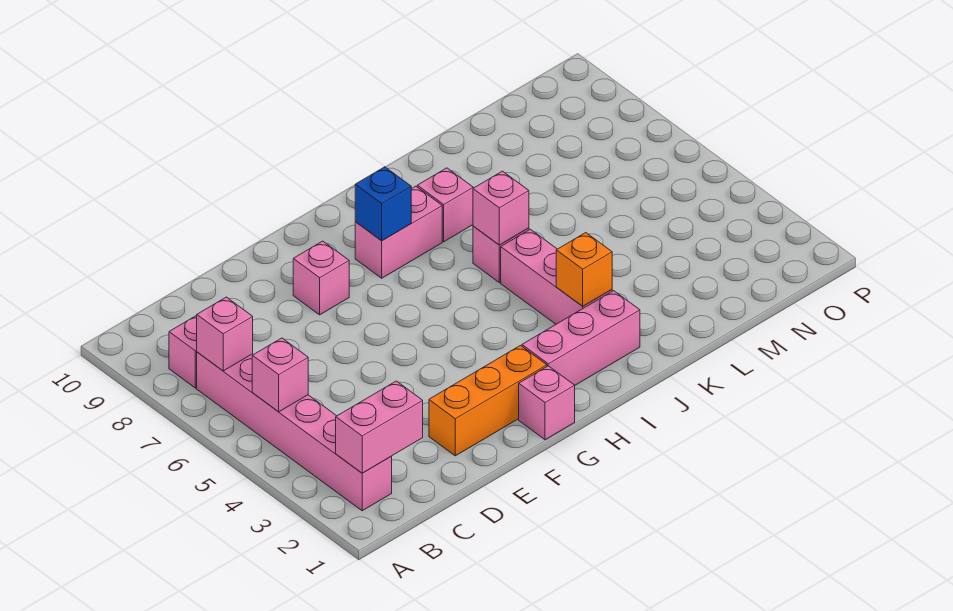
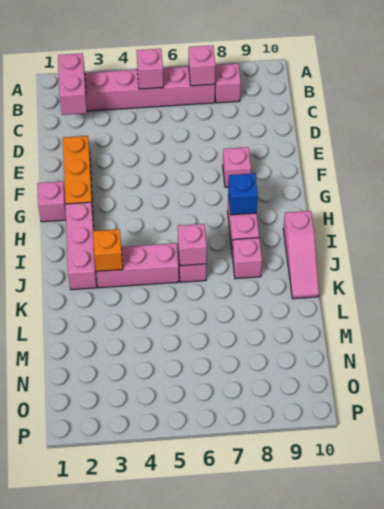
none -> pink slope I10:K10 level 1 top I

